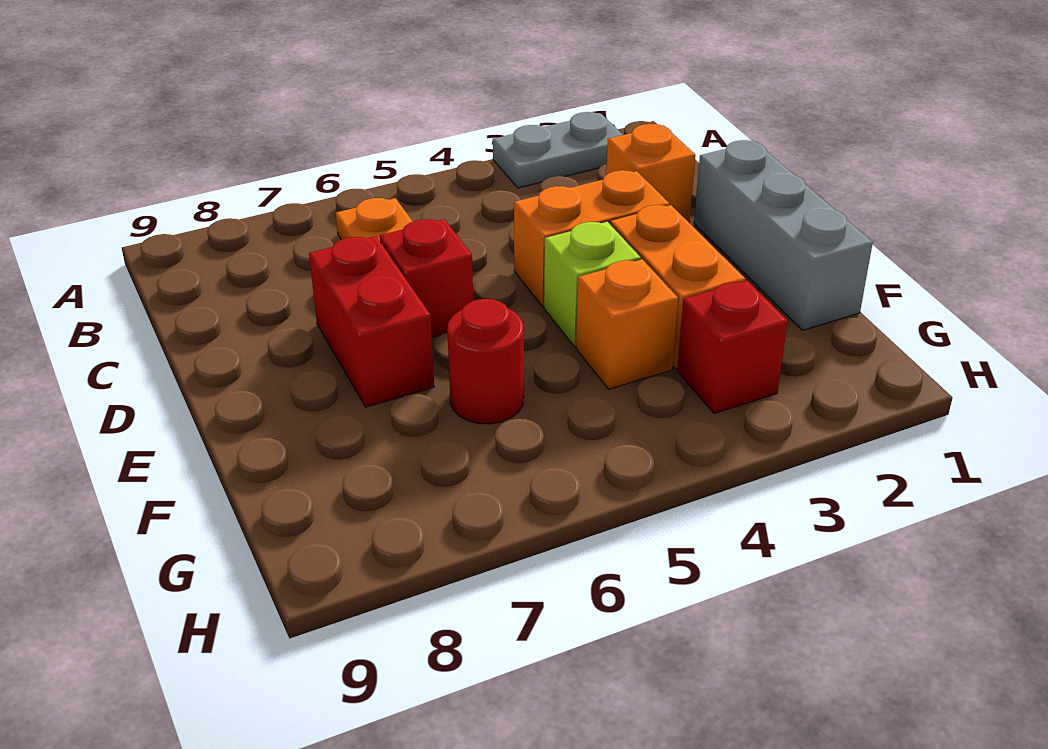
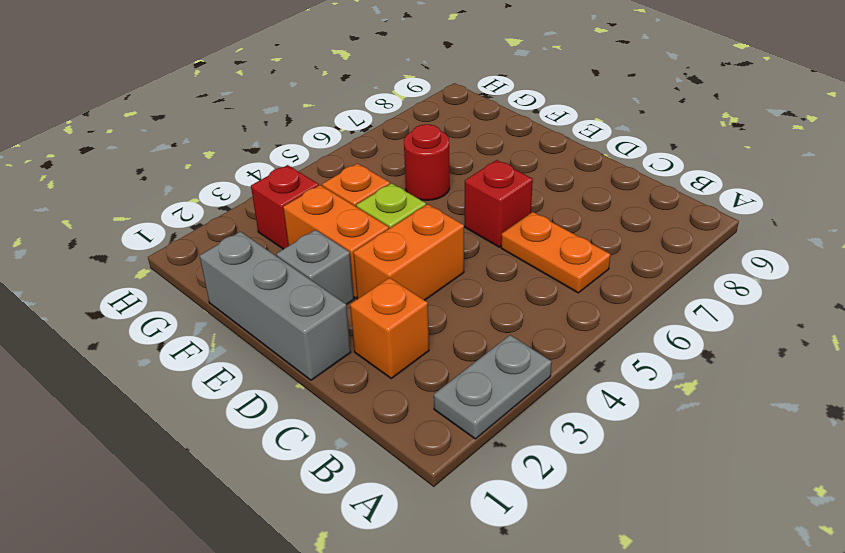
red brick D7:E7 level 1 -> none
none -> grey brick E2 level 1

